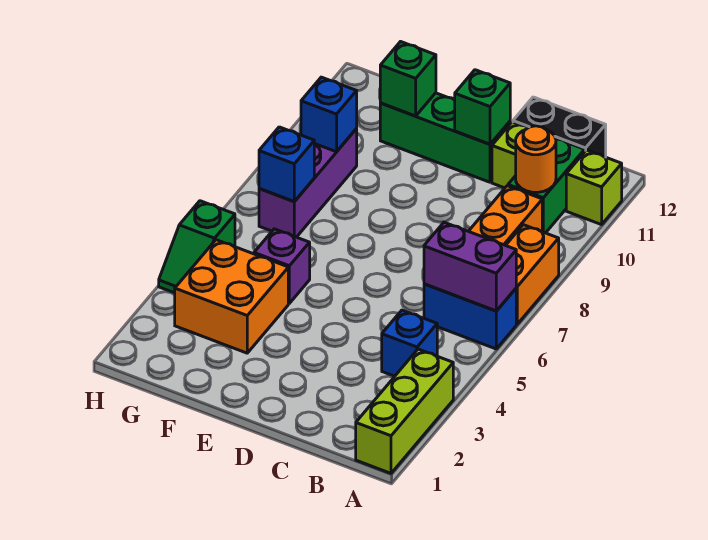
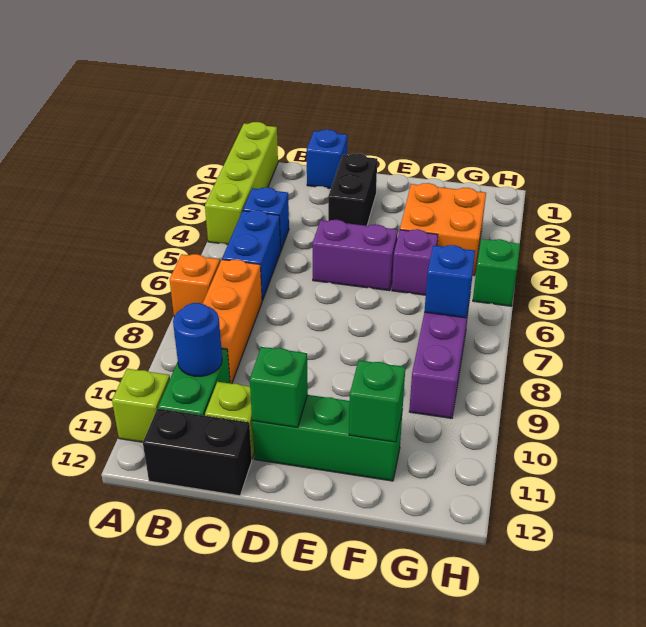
lime brick A1:A3 level 1 -> lime brick A1:A4 level 1
blue brick A6:B6 level 1 -> blue brick B5:B6 level 1
purple brick A6:B6 level 2 -> purple brick D5:E5 level 1
orange brick A7:A8 level 1 -> orange brick A7 level 1
orange round brick B10 level 2 -> blue round brick B10 level 2
none -> black brick D2:D3 level 1
blue brick G9 level 2 -> blue brick C1 level 1

